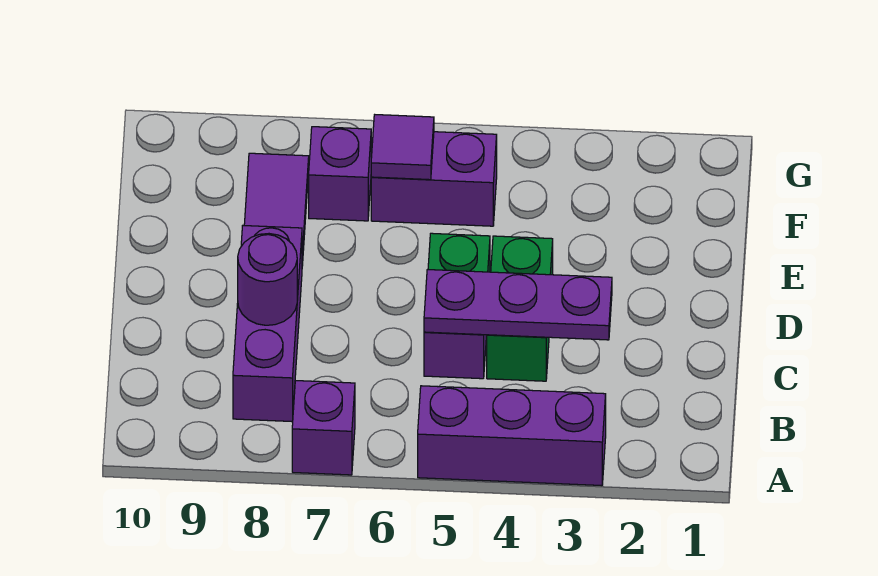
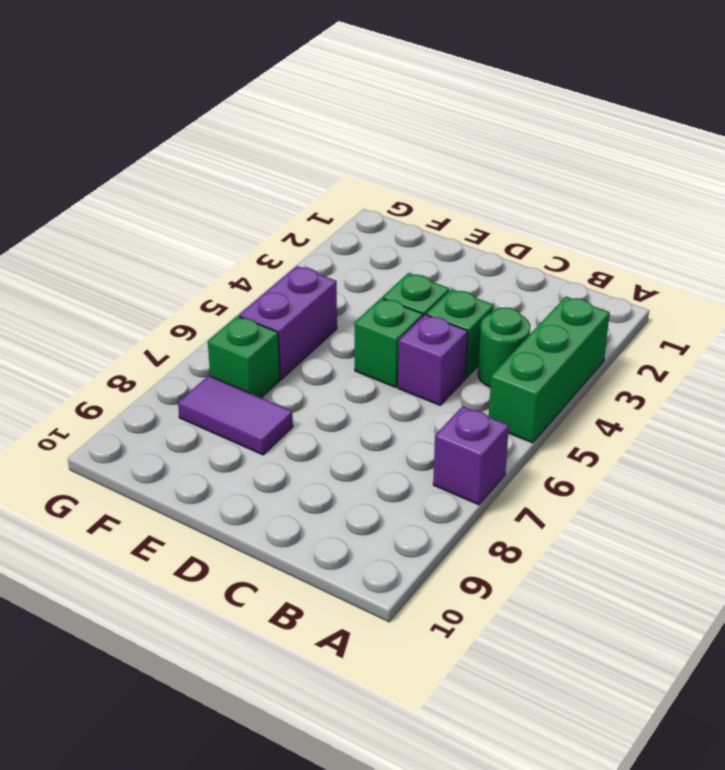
purple brick A3:A5 level 1 -> green brick A3:A5 level 1
none -> green round brick B4 level 1
purple brick B8:D8 level 1 -> none
purple plate C3:C5 level 2 -> none
purple round brick C8 level 2 -> none
purple tile F6 level 2 -> none
purple brick F7 level 1 -> green brick F7 level 1

